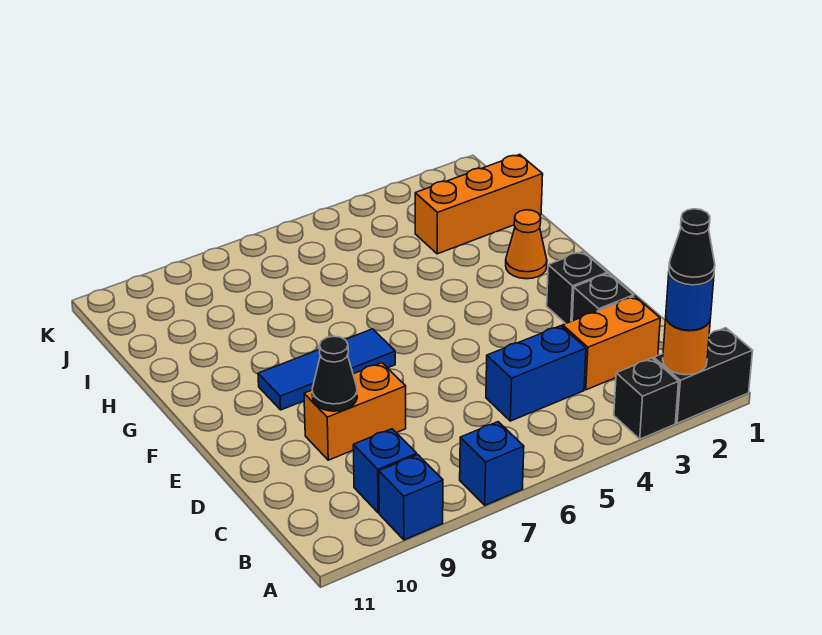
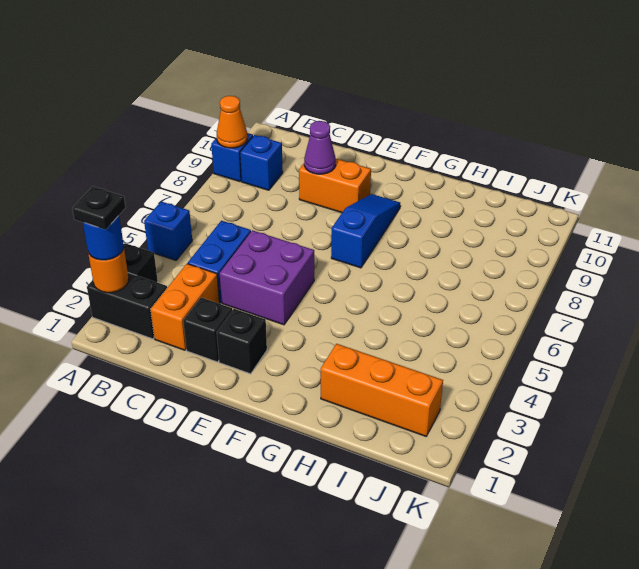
black brick A1:A2 level 1 -> black brick A2:B2 level 1
black cone A2 level 4 -> black plate A2 level 4
blue brick A7 level 1 -> blue brick A5 level 1
none -> purple brick D4:E5 level 1
orange brick D8:D9 level 1 -> orange brick D9:E9 level 1
black cone D9 level 2 -> purple cone D9 level 2
blue tile F7:F9 level 1 -> blue slope F7:F9 level 1 top 7
orange cone G2 level 1 -> orange cone A9 level 2
orange brick I1:I3 level 1 -> orange brick H2:J2 level 1

